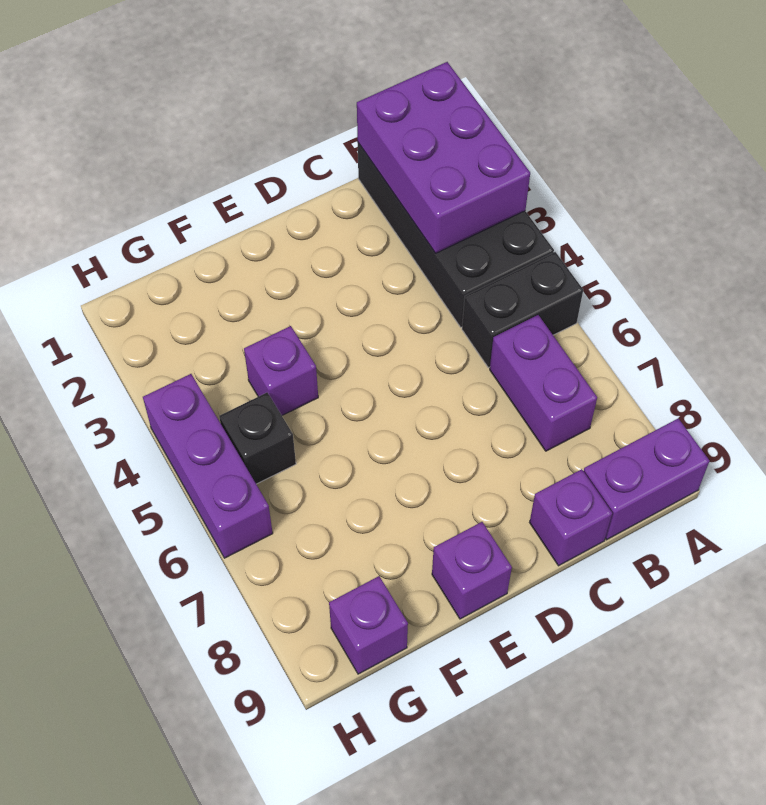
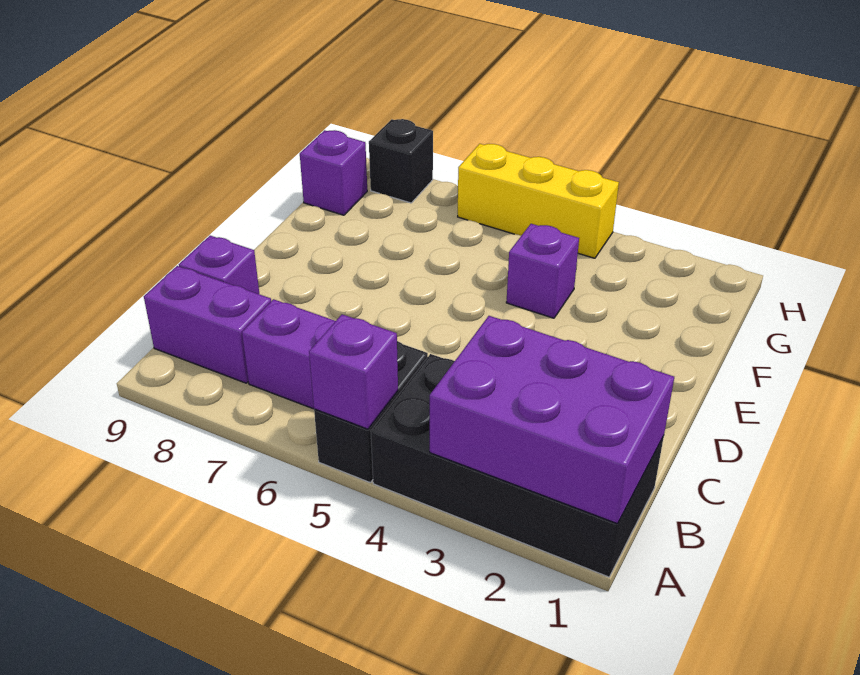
purple brick A9:B9 level 1 -> purple brick B8:B9 level 1
purple brick E9 level 1 -> purple brick A5 level 2
black brick G5 level 1 -> black brick H8 level 1
purple brick H4:H6 level 1 -> yellow brick H4:H6 level 1

